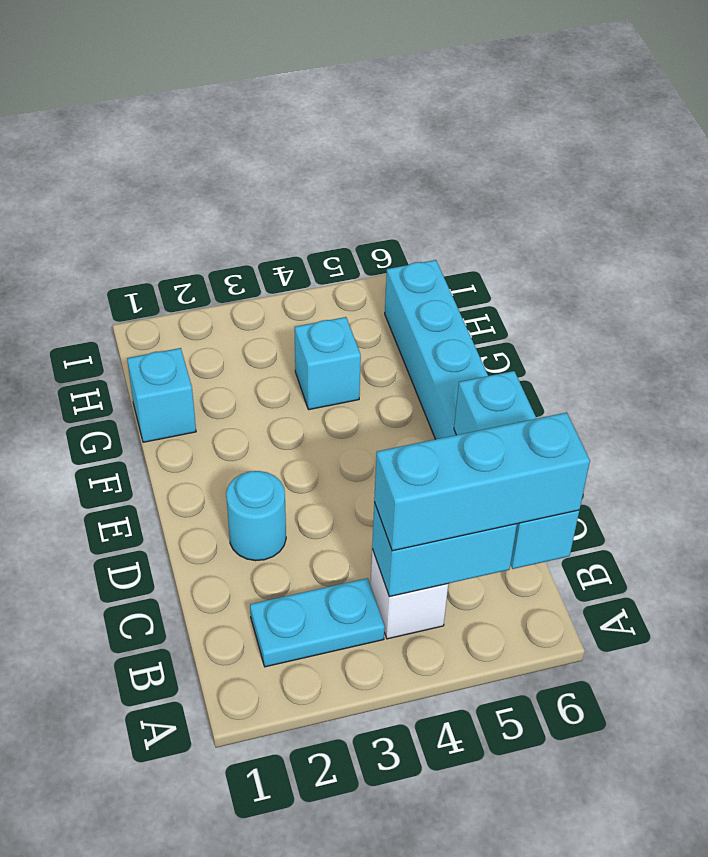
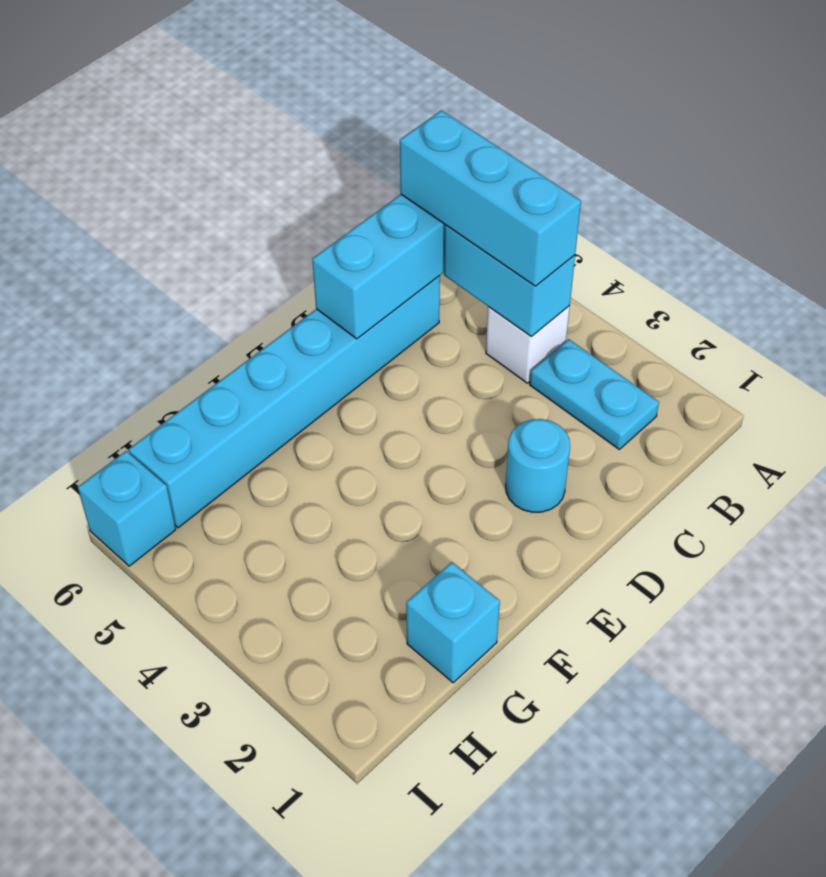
cyan brick G4 level 1 -> cyan brick I6 level 1

